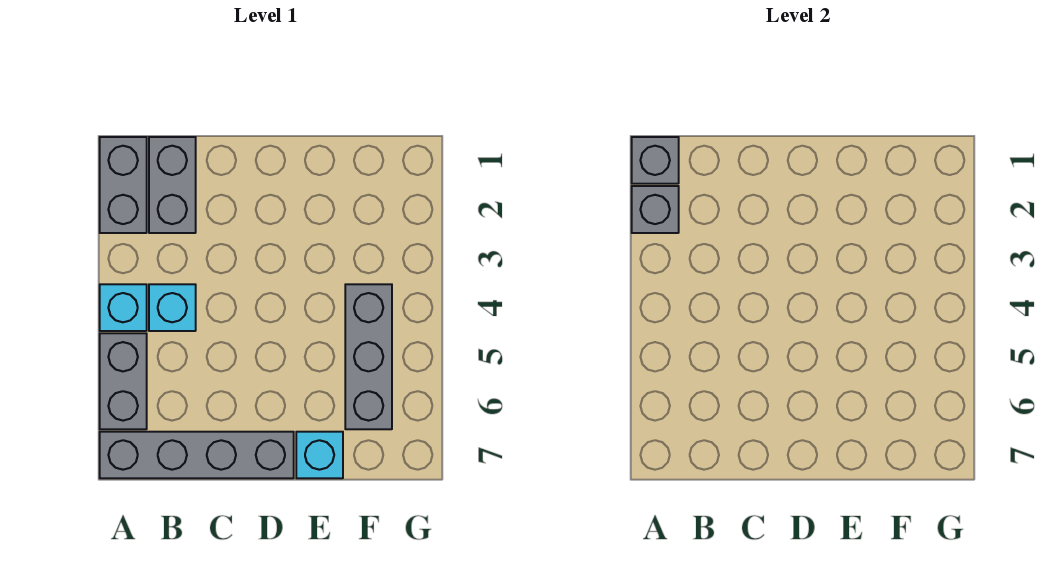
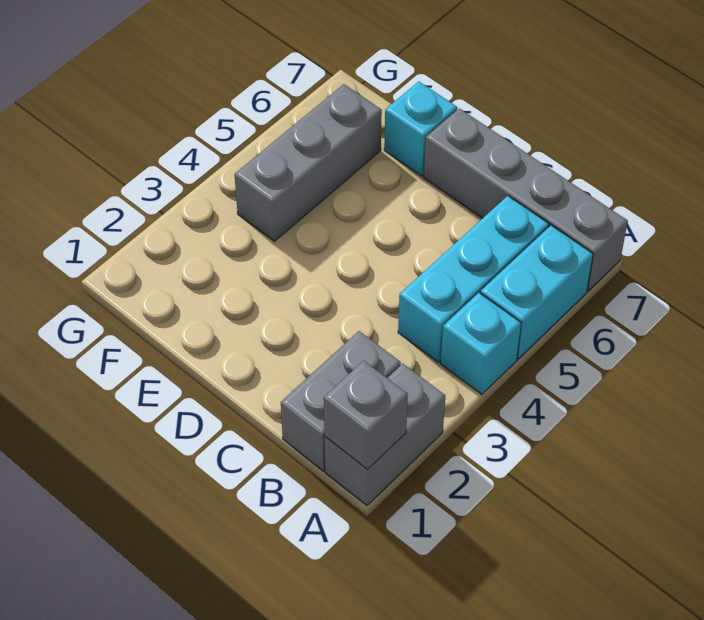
grey brick A2 level 2 -> none
grey brick A5:A6 level 1 -> cyan brick A5:A6 level 1
cyan brick B4 level 1 -> cyan brick B4:B6 level 1

